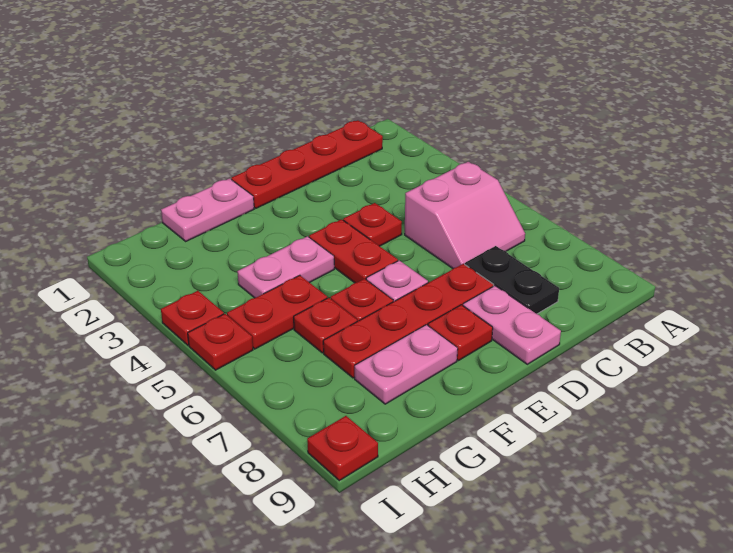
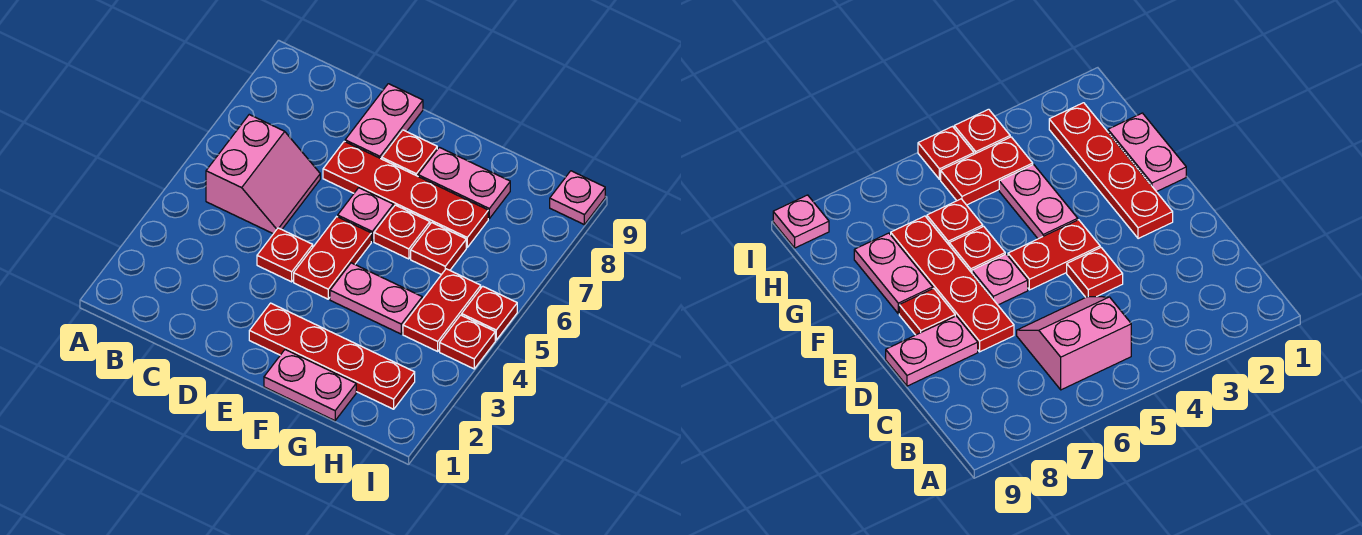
red plate B1:E1 level 1 -> red plate E2:H2 level 1
pink slope B5:C6 level 1 top 5 -> pink slope B5:C6 level 1 top B
black plate C7:C8 level 1 -> none
red plate G5:H5 level 1 -> red plate H4:H5 level 1
red plate I9 level 1 -> pink plate I9 level 1

